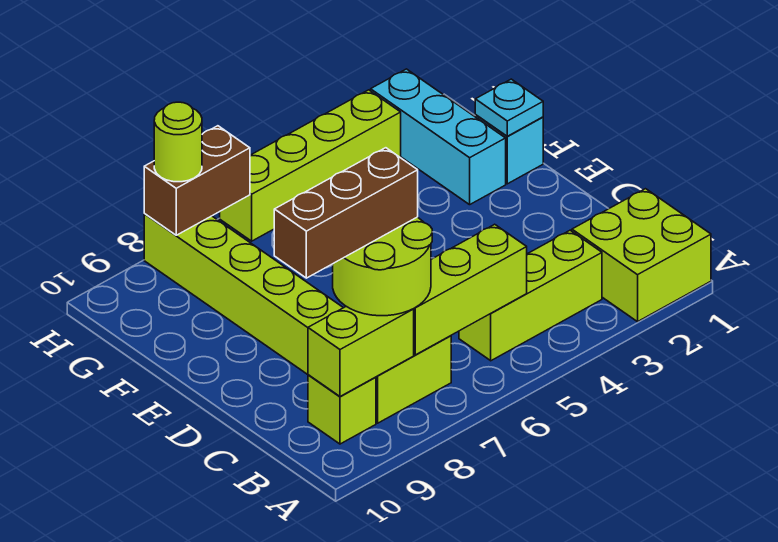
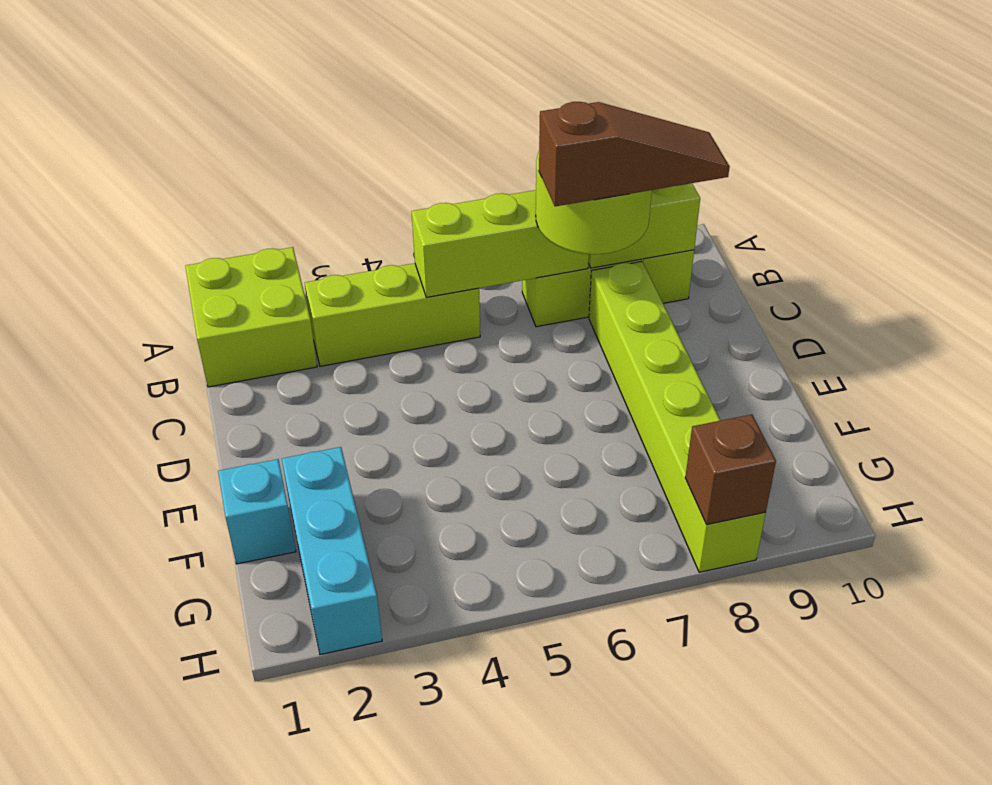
brown brick C7:C9 level 4 -> brown slope C7:C9 level 4 top 7
cyan plate F1 level 2 -> none
lime brick H3:H6 level 1 -> none
brown brick H7:H8 level 2 -> brown brick H8 level 2
lime round brick H8 level 3 -> none

